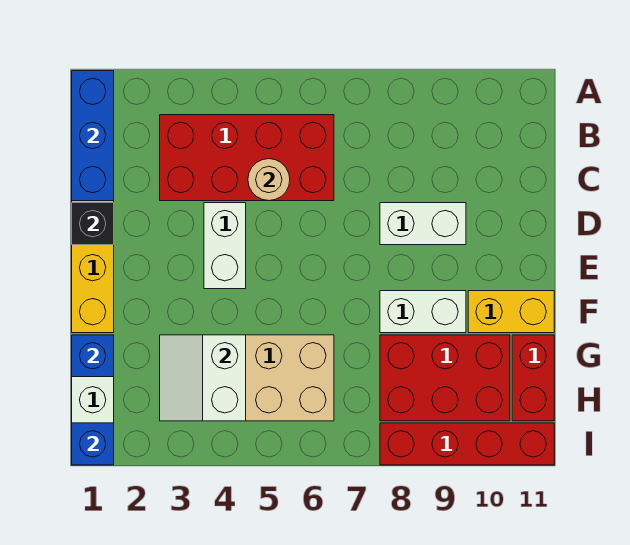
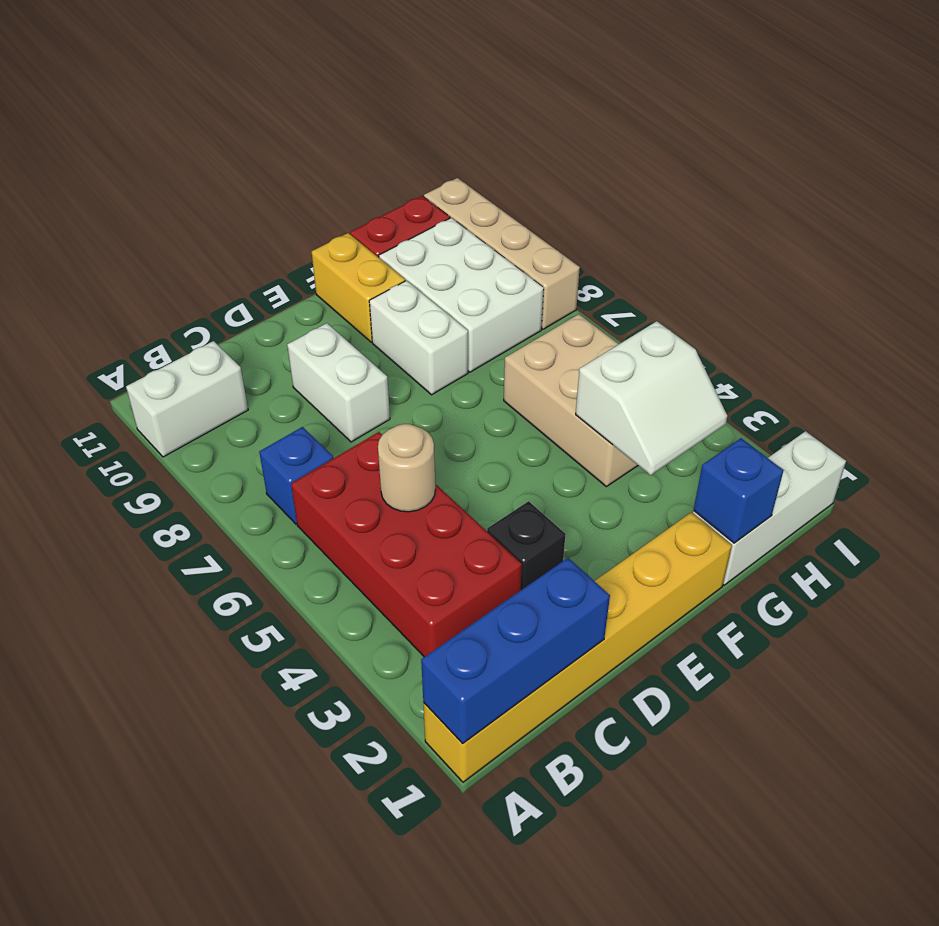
black brick D1 level 2 -> black brick D3 level 1
white brick D4:E4 level 1 -> white brick A10:B10 level 1
red brick G8:H10 level 1 -> white brick G8:H10 level 1
blue brick I1 level 2 -> blue brick B7 level 1
red brick I8:I11 level 1 -> tan brick I8:I11 level 1

